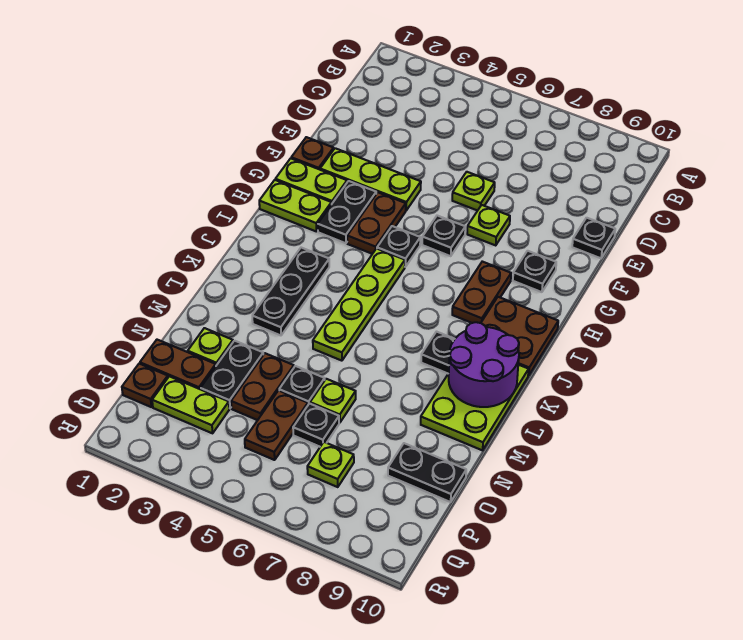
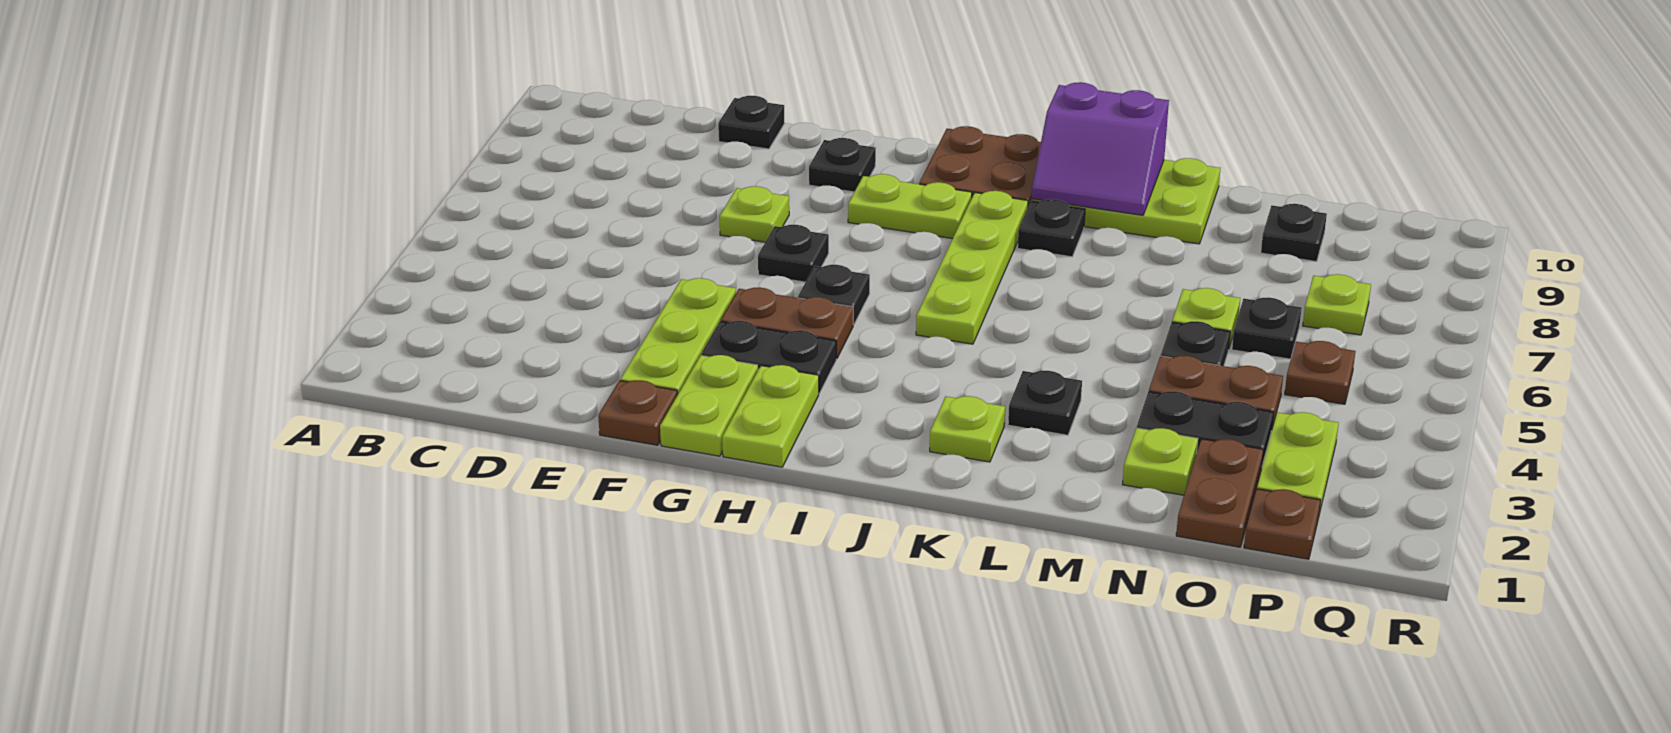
lime plate E6 level 1 -> lime plate K2 level 1
brown plate H8:I8 level 1 -> lime plate H8:I8 level 1
lime plate I5:L5 level 1 -> lime plate J5:J8 level 1
black plate J3:L3 level 1 -> black plate L3 level 1
purple round brick K9:L10 level 2 -> purple slope K9:L10 level 2 top 10
brown plate O5:P5 level 1 -> brown plate P5 level 1
black plate O9:O10 level 1 -> black plate O9 level 1

